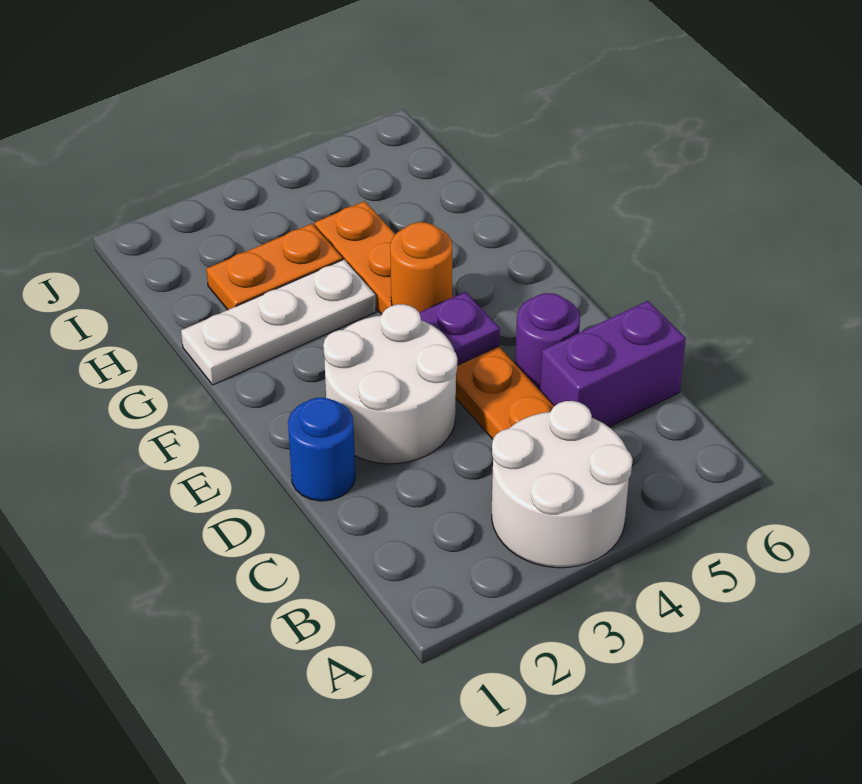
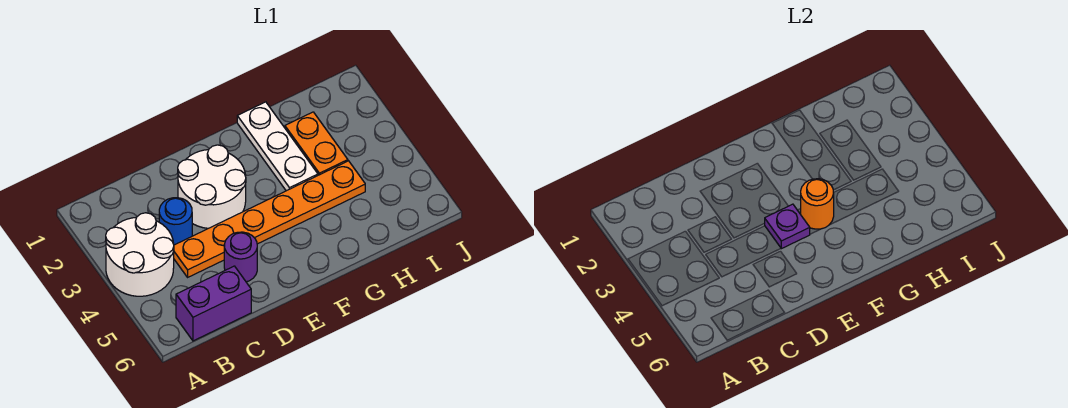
purple brick C5:C6 level 1 -> purple brick B6:C6 level 1
blue round brick D1 level 1 -> blue round brick C3 level 1

